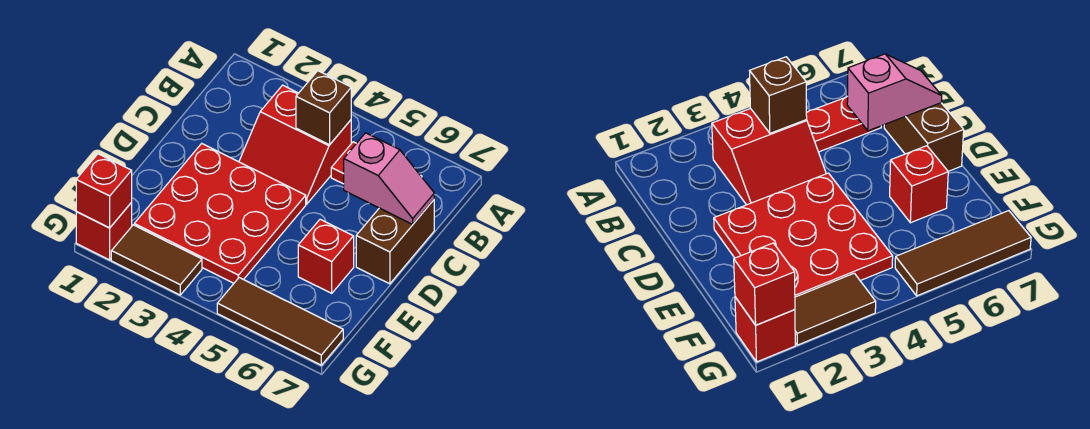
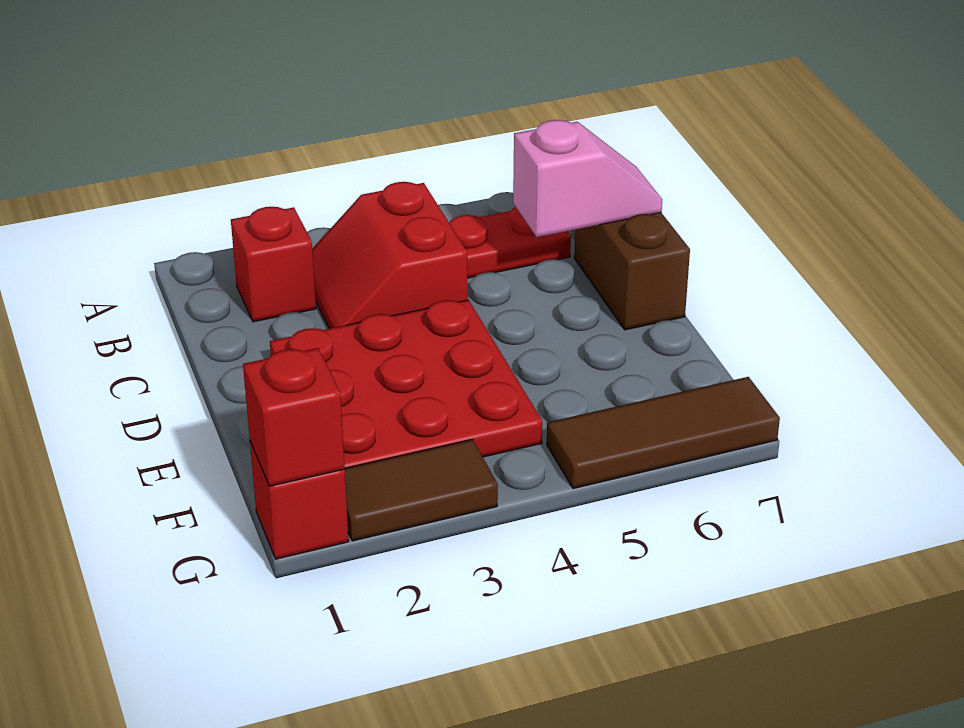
red slope B3:C4 level 1 top B -> red slope B3:C4 level 1 top 4
brown brick B4 level 2 -> none
red brick E6 level 1 -> red brick B2 level 1

